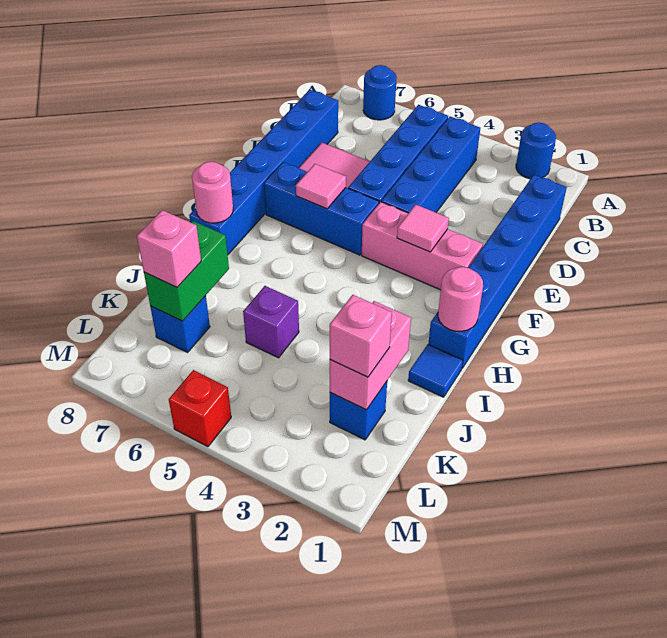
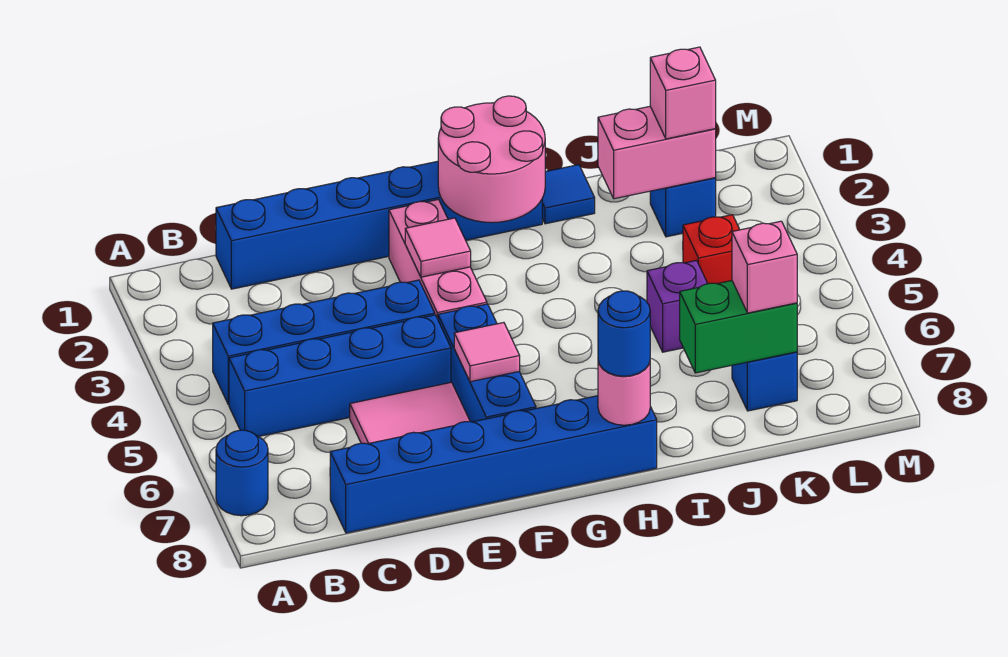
blue round brick A2 level 1 -> blue round brick H8 level 3
pink round brick H1 level 2 -> pink round brick G1:H2 level 2
red brick M5 level 1 -> red brick K4 level 1

